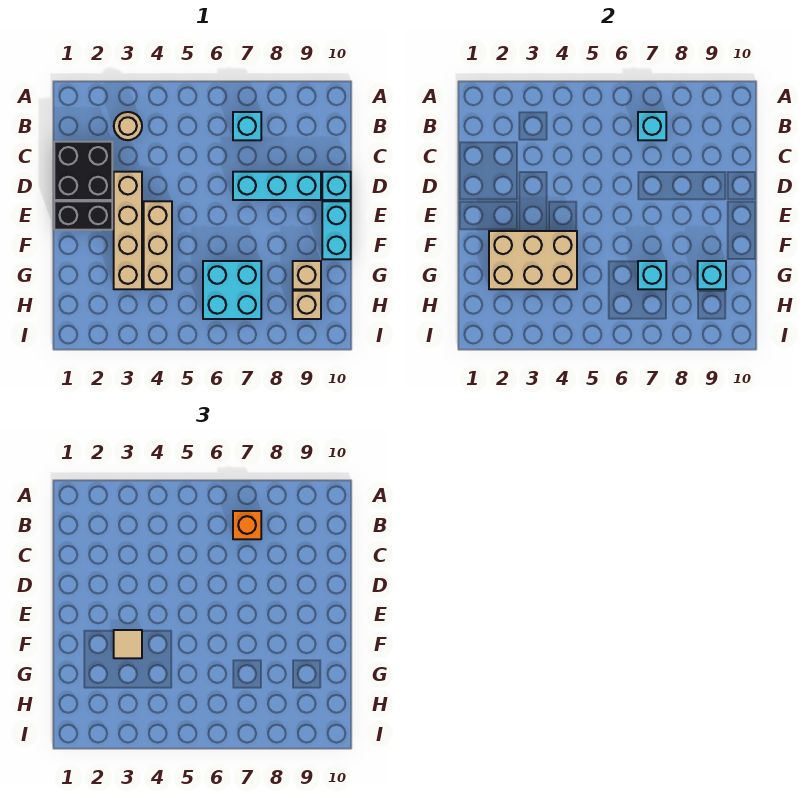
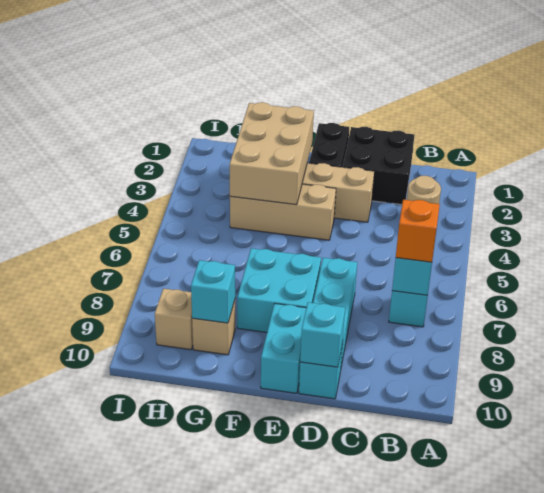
cyan brick E10:F10 level 1 -> cyan brick E9:E10 level 1
tan tile F3 level 3 -> none
cyan brick G6:H7 level 1 -> cyan brick E7:F8 level 1
cyan brick G7 level 2 -> cyan brick D10 level 2

